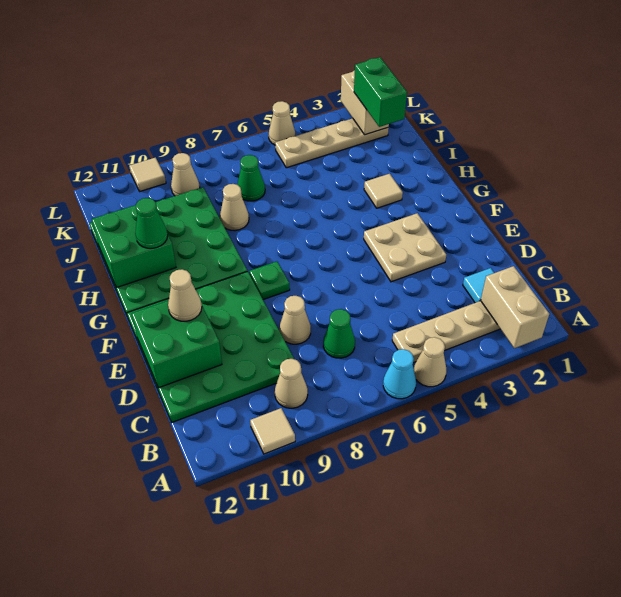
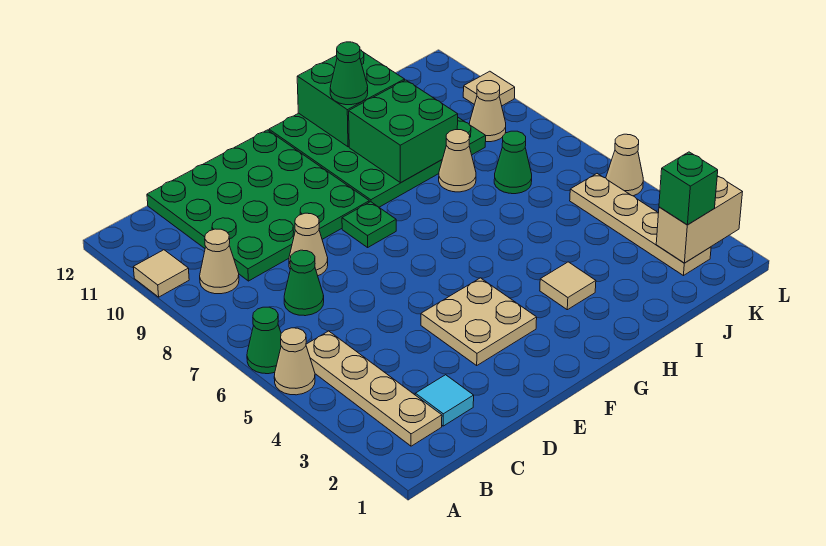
tan brick A2:B2 level 2 -> none
cyan cone A6 level 1 -> green cone A6 level 1
green brick D11:E12 level 2 -> green brick H9:I10 level 2
tan cone E11 level 3 -> none
green brick J2:K2 level 3 -> green brick K2 level 3

